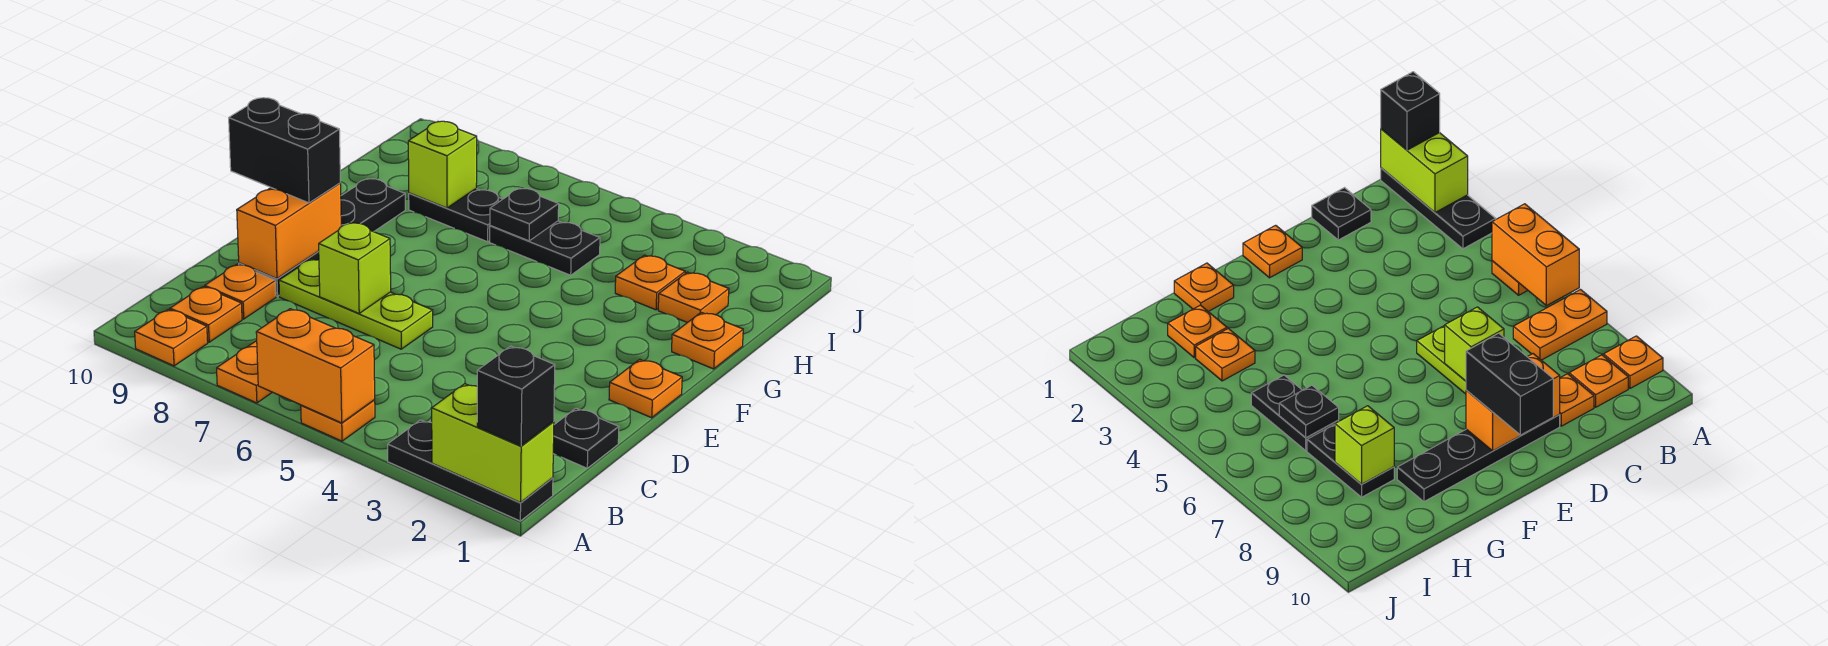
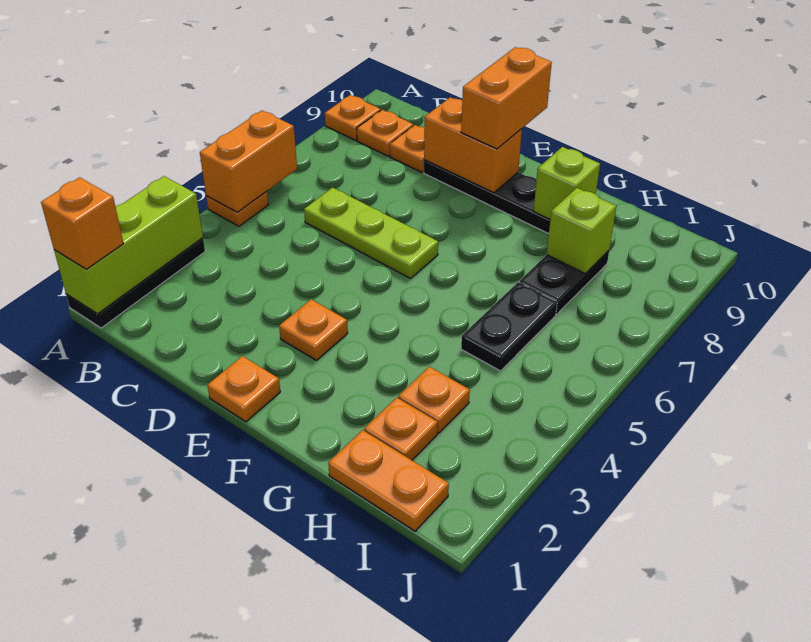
lime brick A1:A2 level 2 -> lime brick A1:A3 level 2
black brick A1 level 3 -> orange brick A1 level 3
orange plate A7:B7 level 1 -> orange plate H1:I1 level 1
black plate C1 level 1 -> none
lime plate D6:D8 level 1 -> lime plate C6:E6 level 1
lime brick D7 level 2 -> lime brick G9 level 2
black brick E9:E10 level 3 -> orange brick E9:E10 level 3
orange plate G1 level 1 -> orange plate E3 level 1
black plate H6 level 2 -> none

